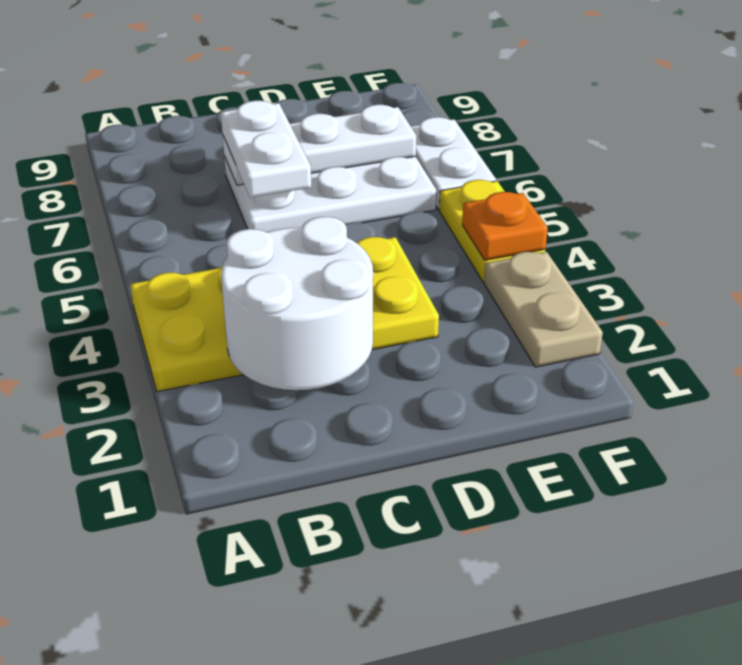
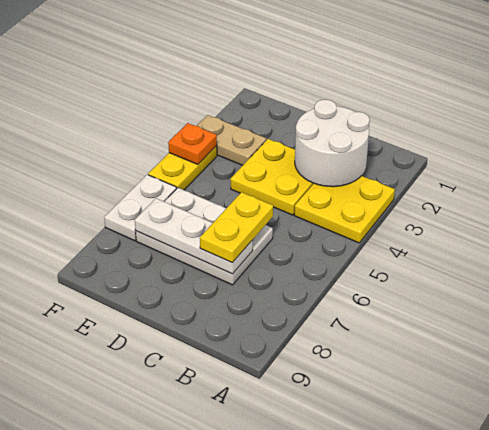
white plate C6:C7 level 3 -> yellow plate C6:C7 level 3
tan plate F2:F3 level 1 -> tan plate E3:F3 level 1

